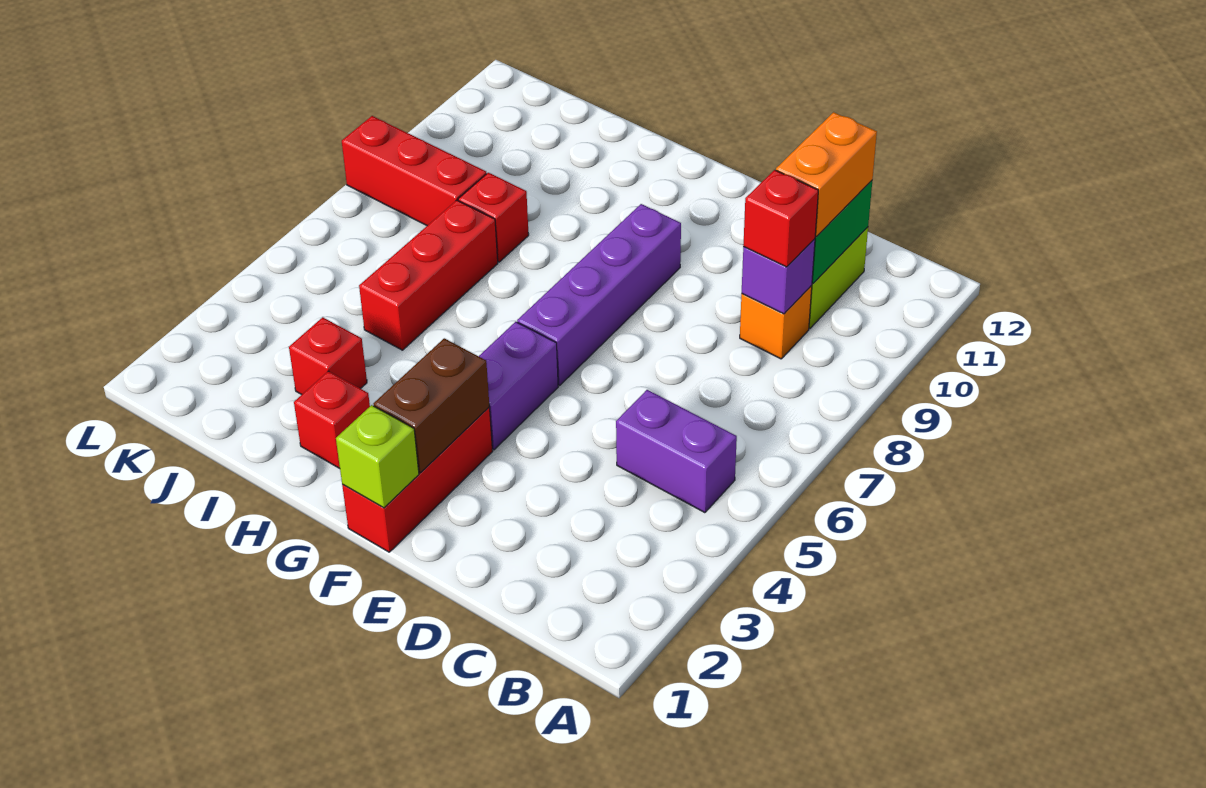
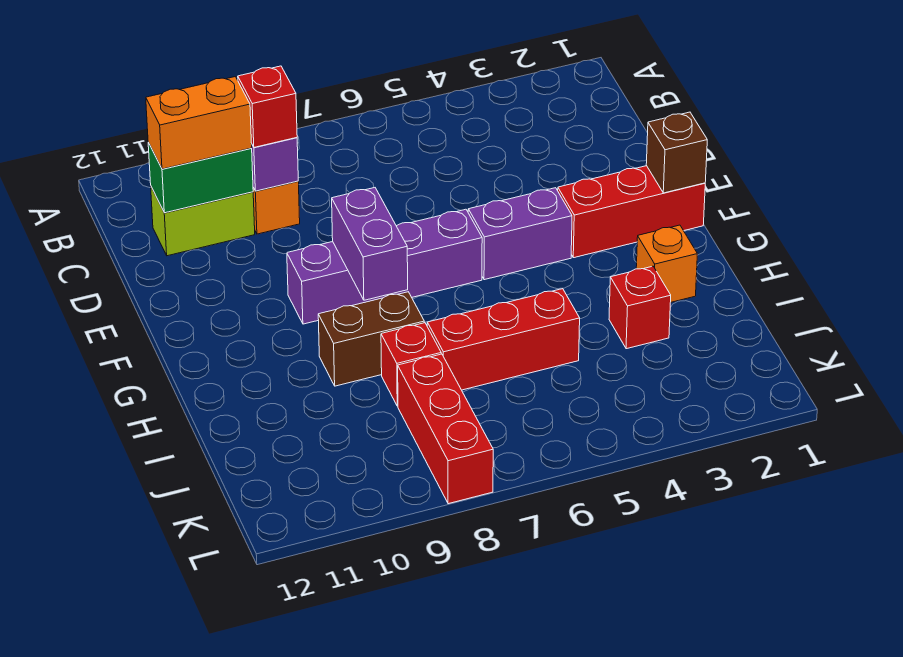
purple brick B5:C5 level 1 -> purple brick F8:G8 level 2
lime brick F1 level 2 -> brown brick F1 level 2
brown brick F2:F3 level 2 -> brown brick H8:H9 level 1
red brick H2 level 1 -> orange brick H2 level 1

